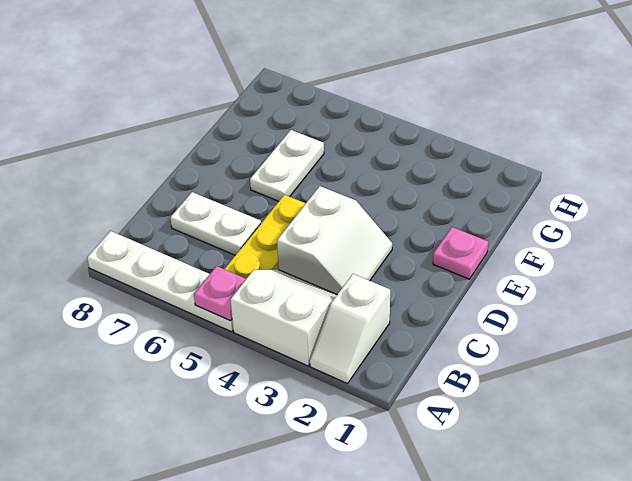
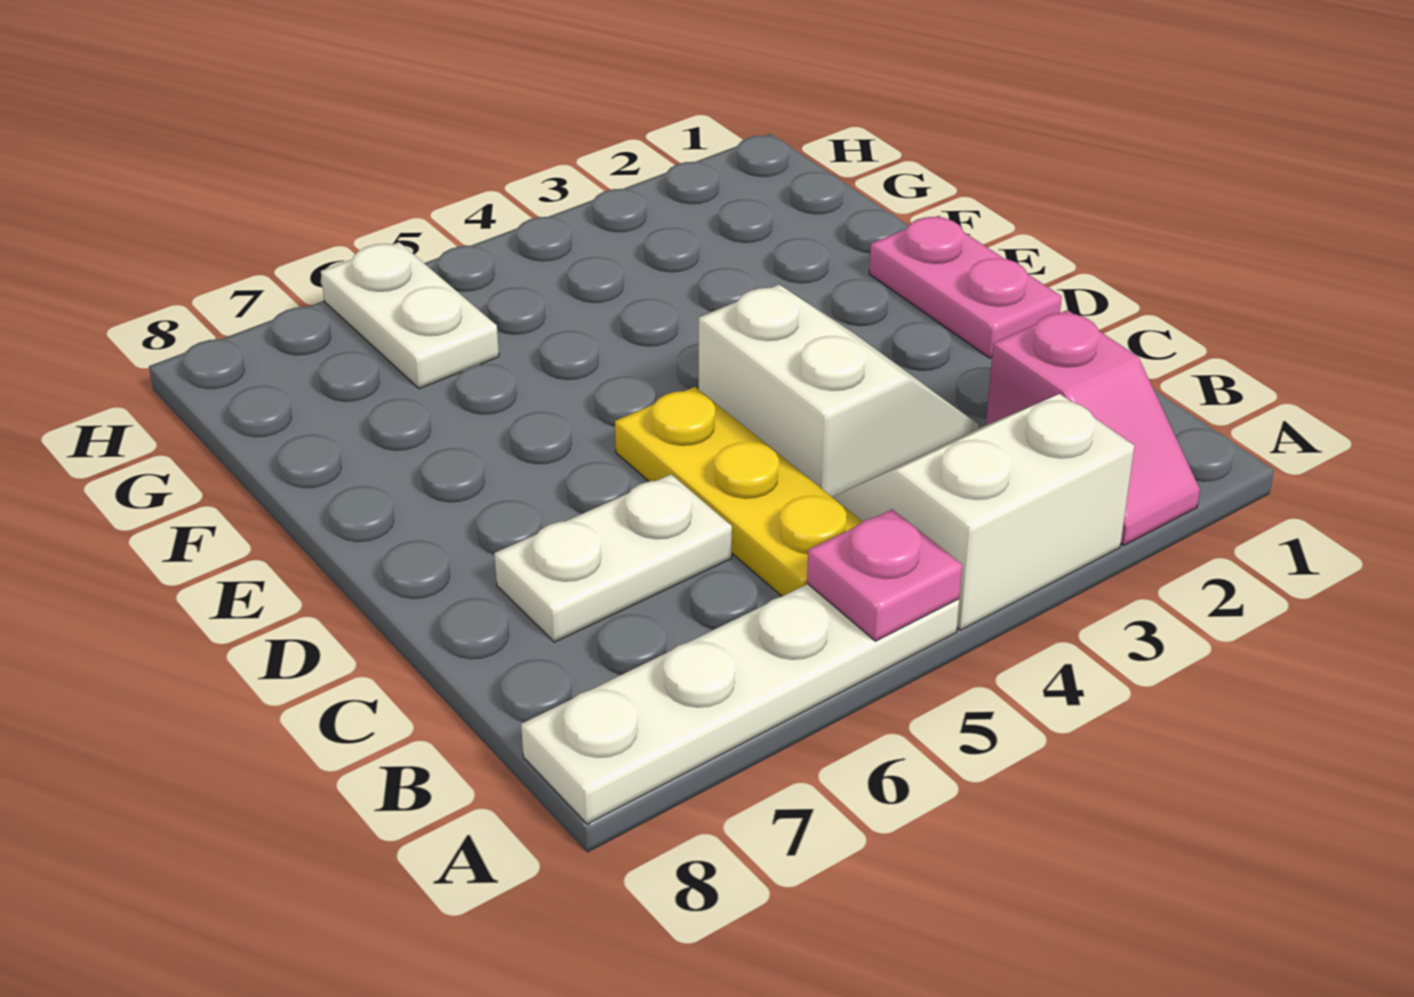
white slope A2:B2 level 1 top B -> pink slope A2:B2 level 1 top B
pink plate E1 level 1 -> pink plate D1:E1 level 1
white plate E6:F6 level 1 -> white plate G6:H6 level 1

